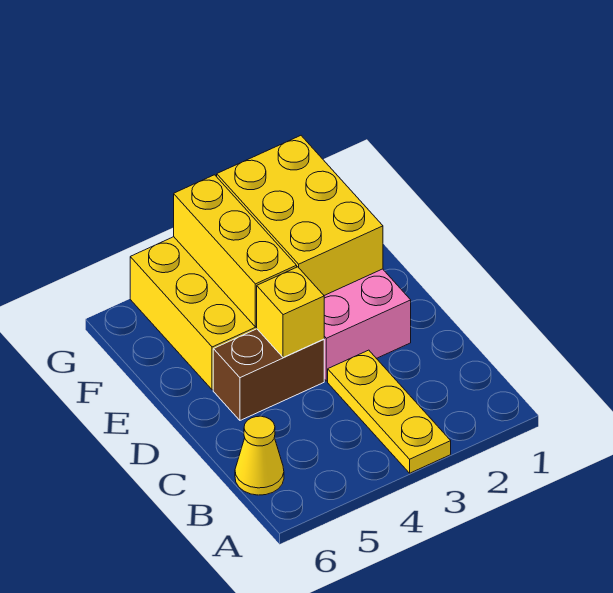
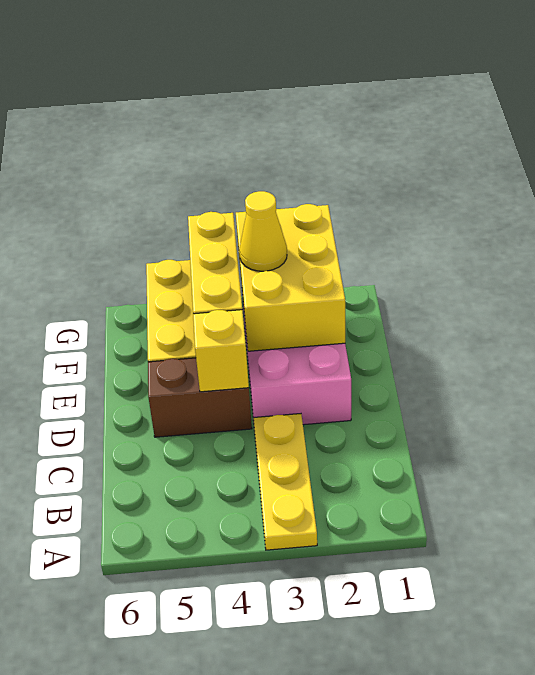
yellow cone B6 level 1 -> yellow cone F3 level 3

